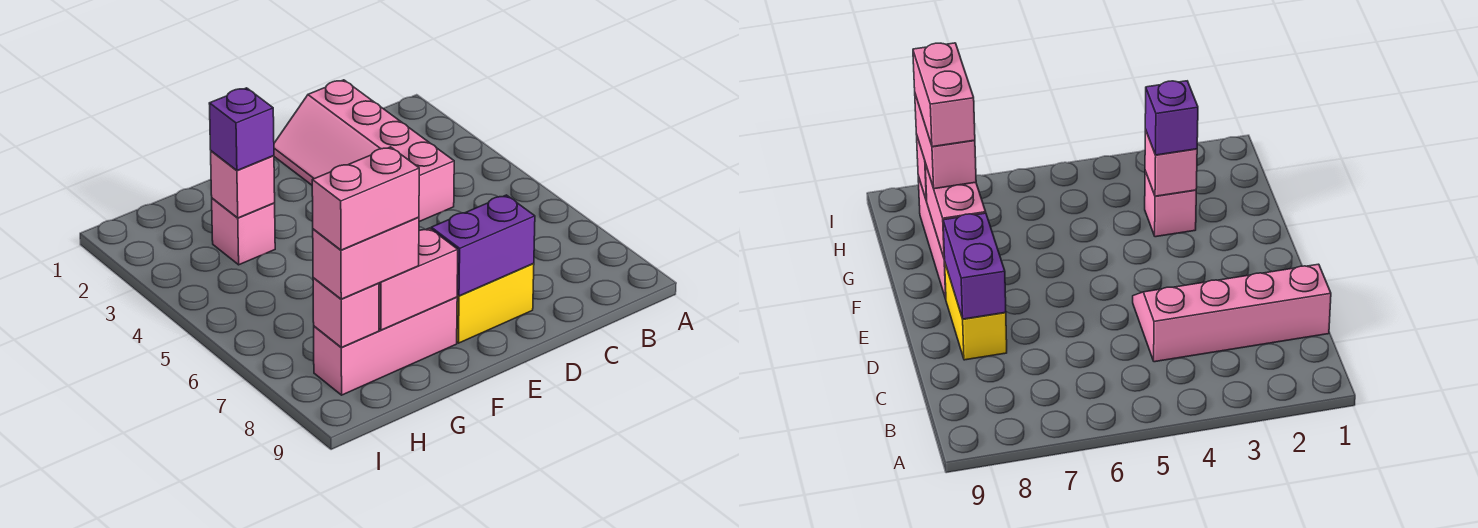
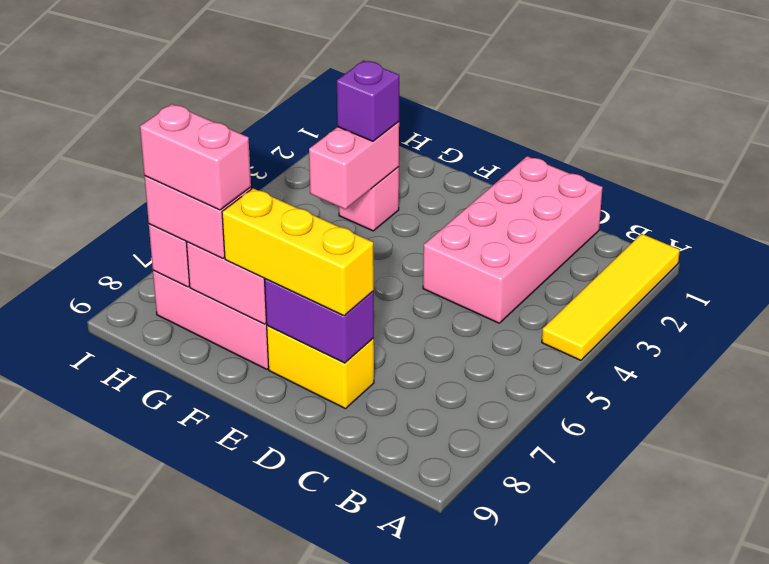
none -> yellow tile A1:A4 level 1
pink slope C1:D4 level 1 top C -> pink brick C1:D4 level 1
none -> yellow brick D8:F8 level 3
pink brick G3 level 2 -> pink brick G3:G4 level 2

